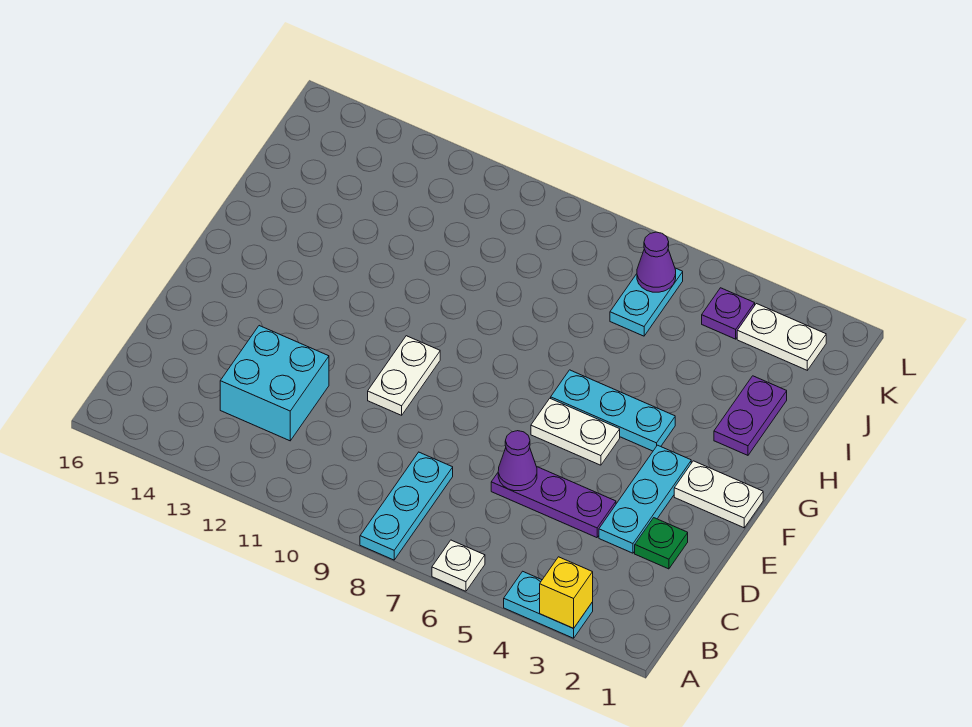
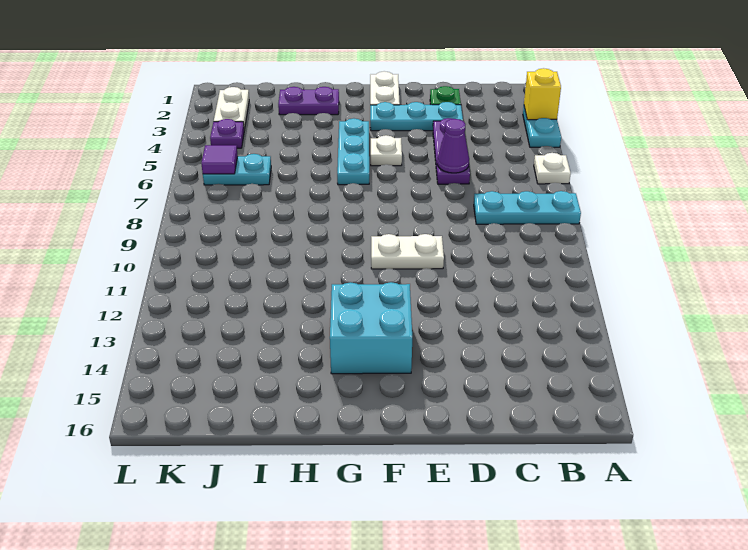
cyan brick C12:D13 level 1 -> cyan brick F13:G14 level 1
white plate F5:F6 level 1 -> white plate F5 level 1
purple cone K6 level 2 -> purple tile K6 level 2

